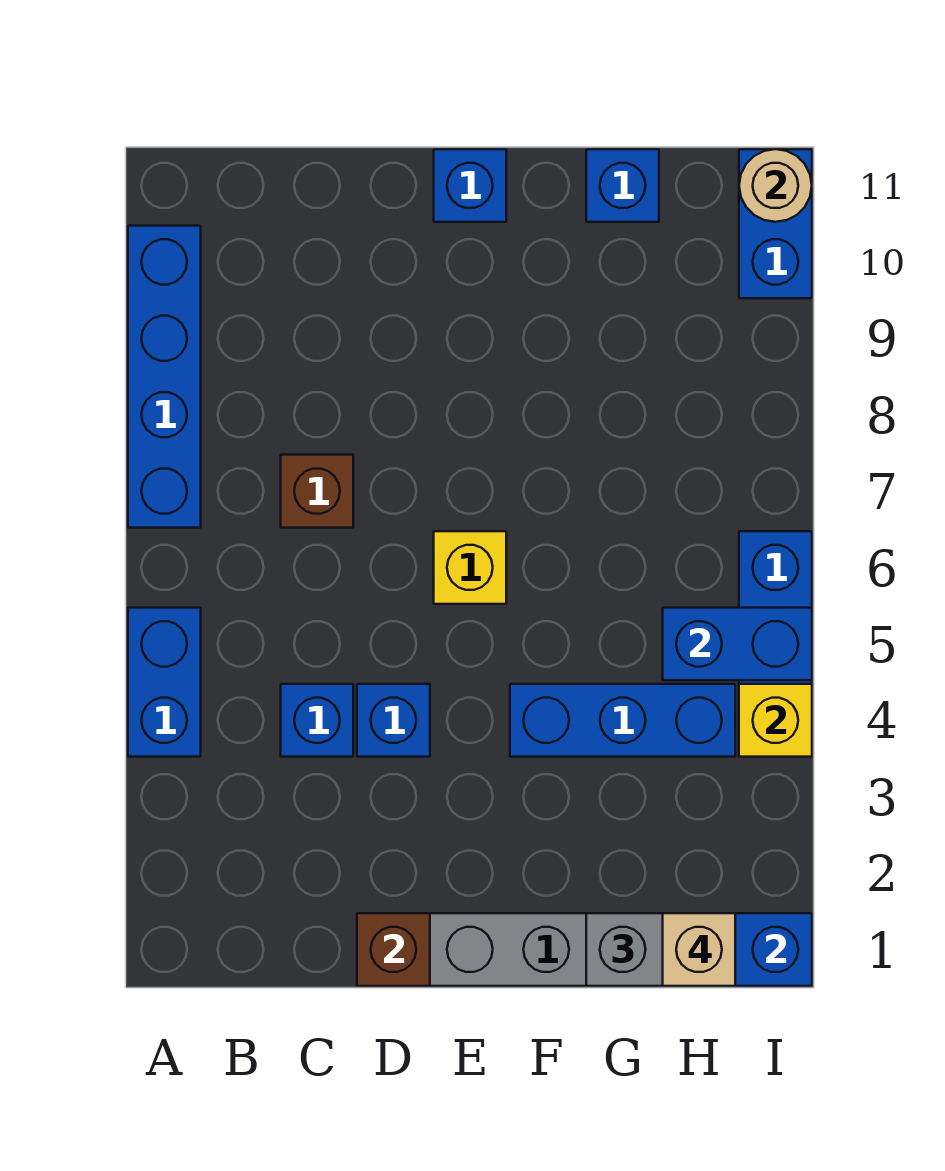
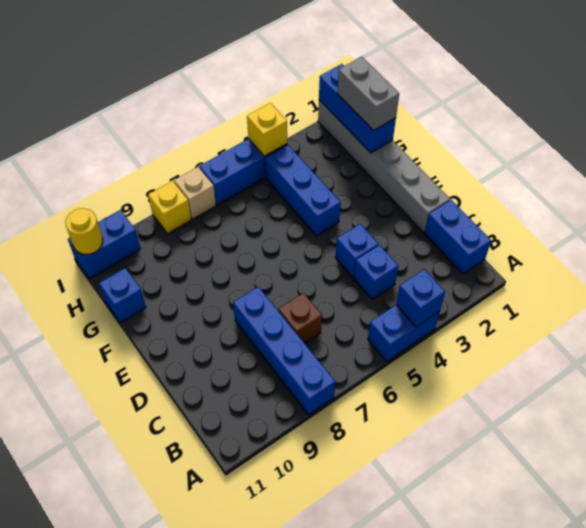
blue brick A7:A10 level 1 -> blue brick A8:D8 level 1
brown brick D1 level 2 -> none
yellow brick E6 level 1 -> yellow brick I8 level 1
blue brick E11 level 1 -> blue brick A4 level 2
tan brick H1 level 4 -> tan brick I7 level 1
blue brick H5:I5 level 2 -> blue brick B1:C1 level 1
tan round brick I11 level 2 -> yellow round brick I11 level 2

